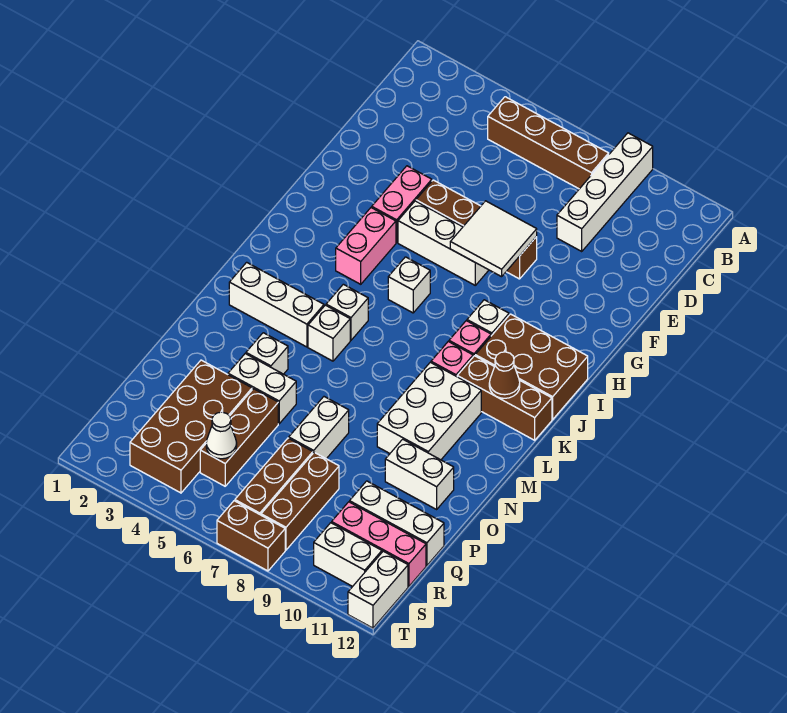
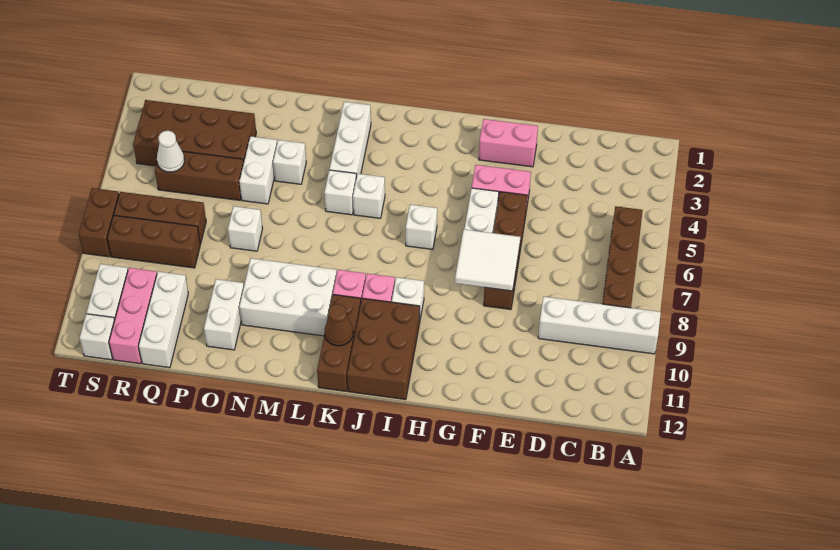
pink brick H4:I4 level 1 -> pink brick F2:G2 level 1
white brick O7:P7 level 1 -> white brick O7 level 1
white brick S12:T12 level 1 -> white brick S12 level 1

